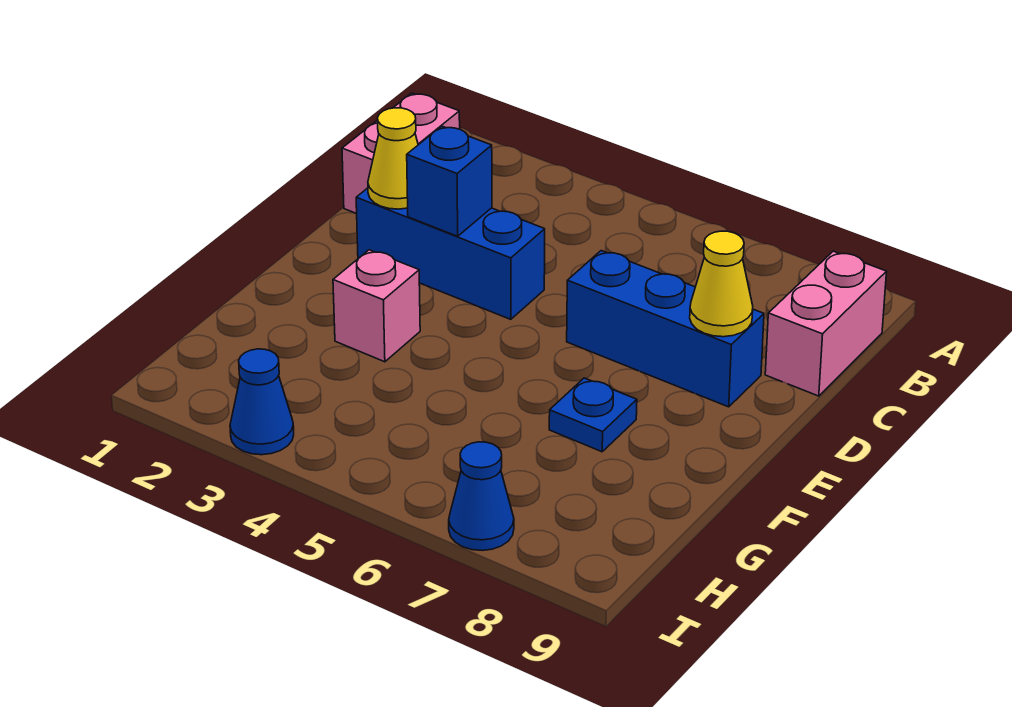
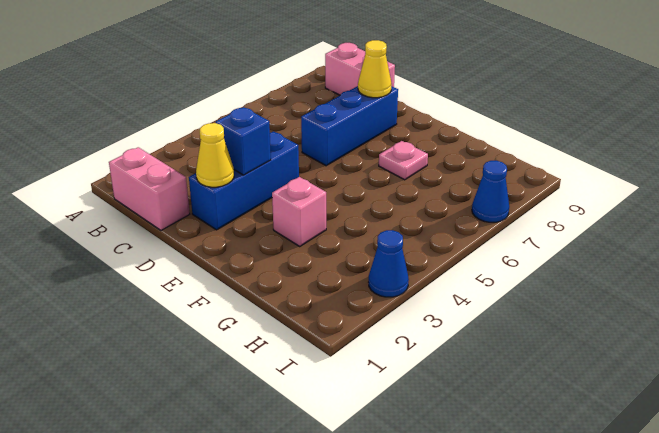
blue plate F7 level 1 -> pink plate F7 level 1

